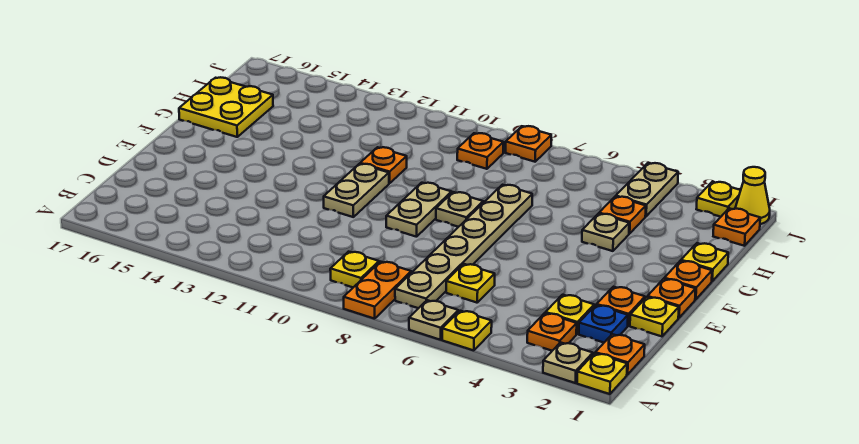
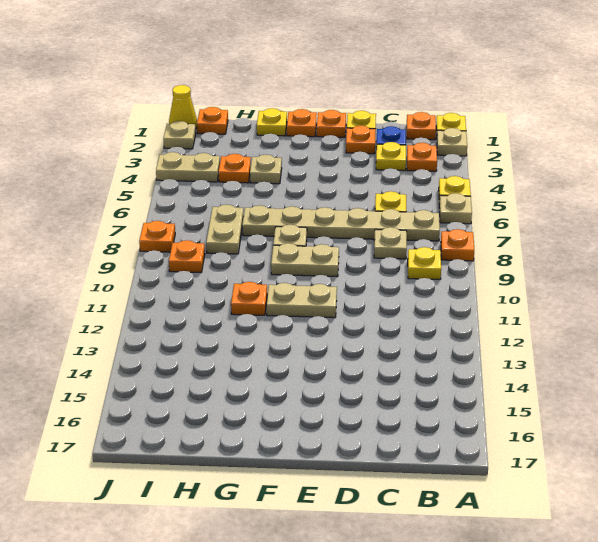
orange plate A8:B8 level 1 -> orange plate A8 level 1
none -> tan plate C8 level 1
yellow plate G16:H17 level 1 -> none
none -> tan plate H7:H8 level 1
yellow plate J2 level 1 -> tan plate J2 level 1

